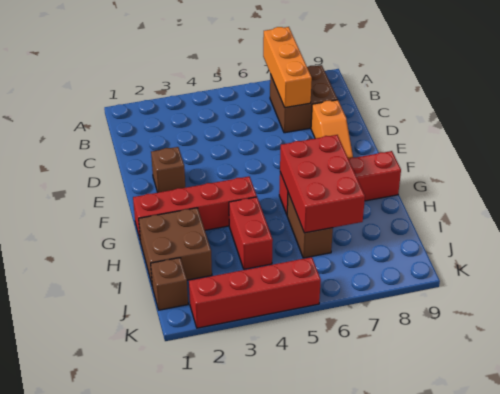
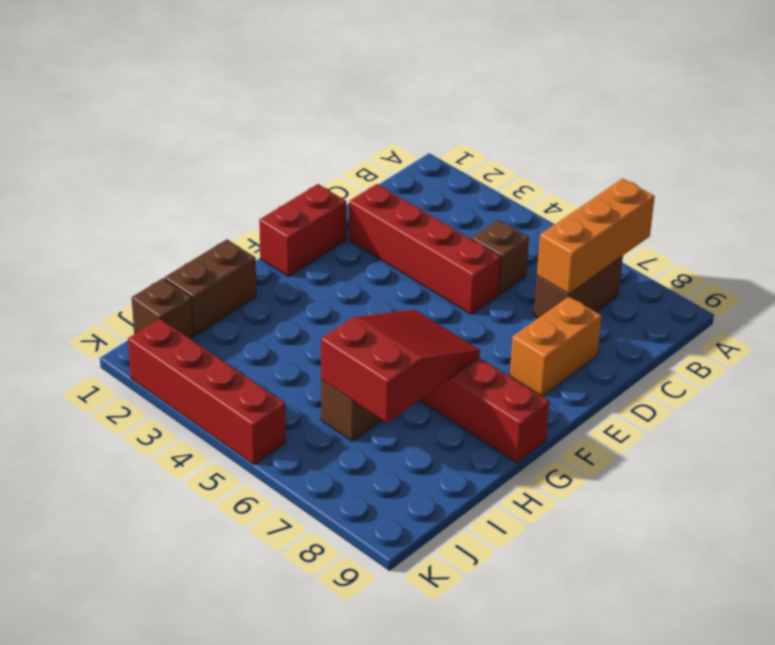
brown brick B7:C8 level 1 -> brown brick B7:C7 level 1
orange slope D8:E8 level 1 top D -> orange brick D8:E8 level 1
brown brick E2 level 1 -> brown brick C5 level 1
red brick G1:G4 level 1 -> red brick D2:D5 level 1
red brick G6:I7 level 2 -> red slope G6:I7 level 2 top I
brown brick H1:I2 level 1 -> brown brick H1:I1 level 1
red brick H4:I4 level 1 -> red brick E1:F1 level 1

